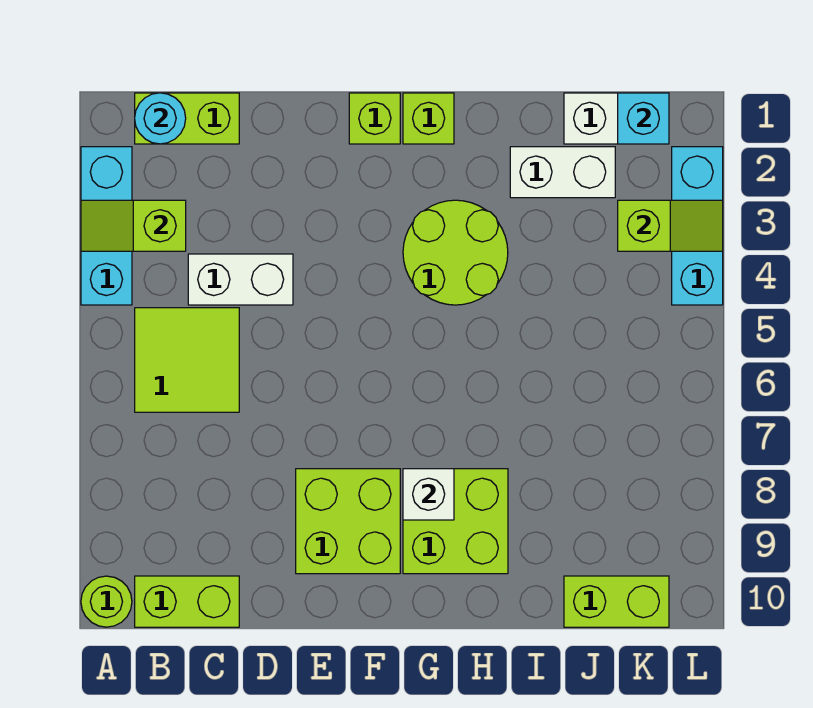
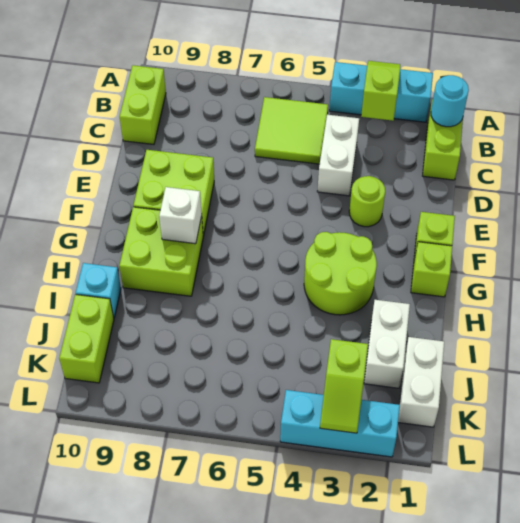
lime round brick A10 level 1 -> lime round brick E3 level 1
cyan brick K1 level 2 -> cyan brick I10 level 1

